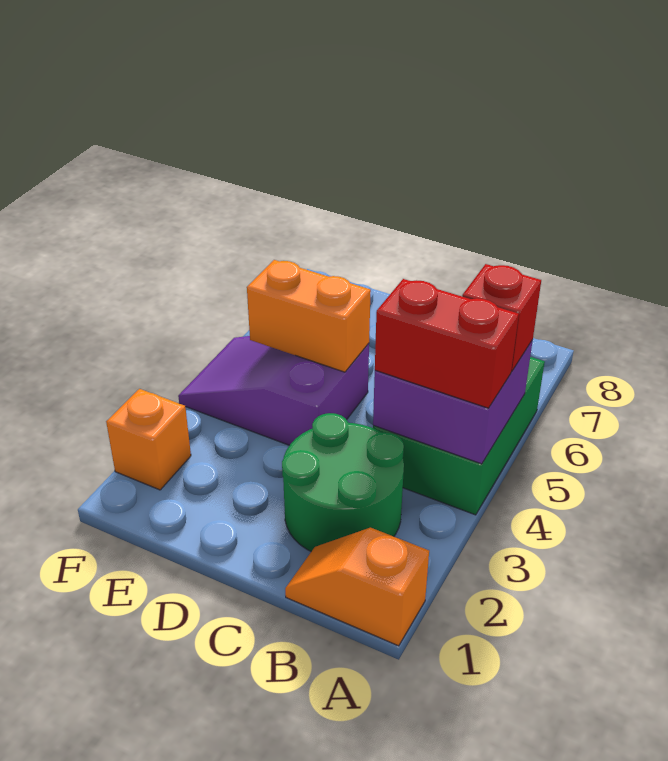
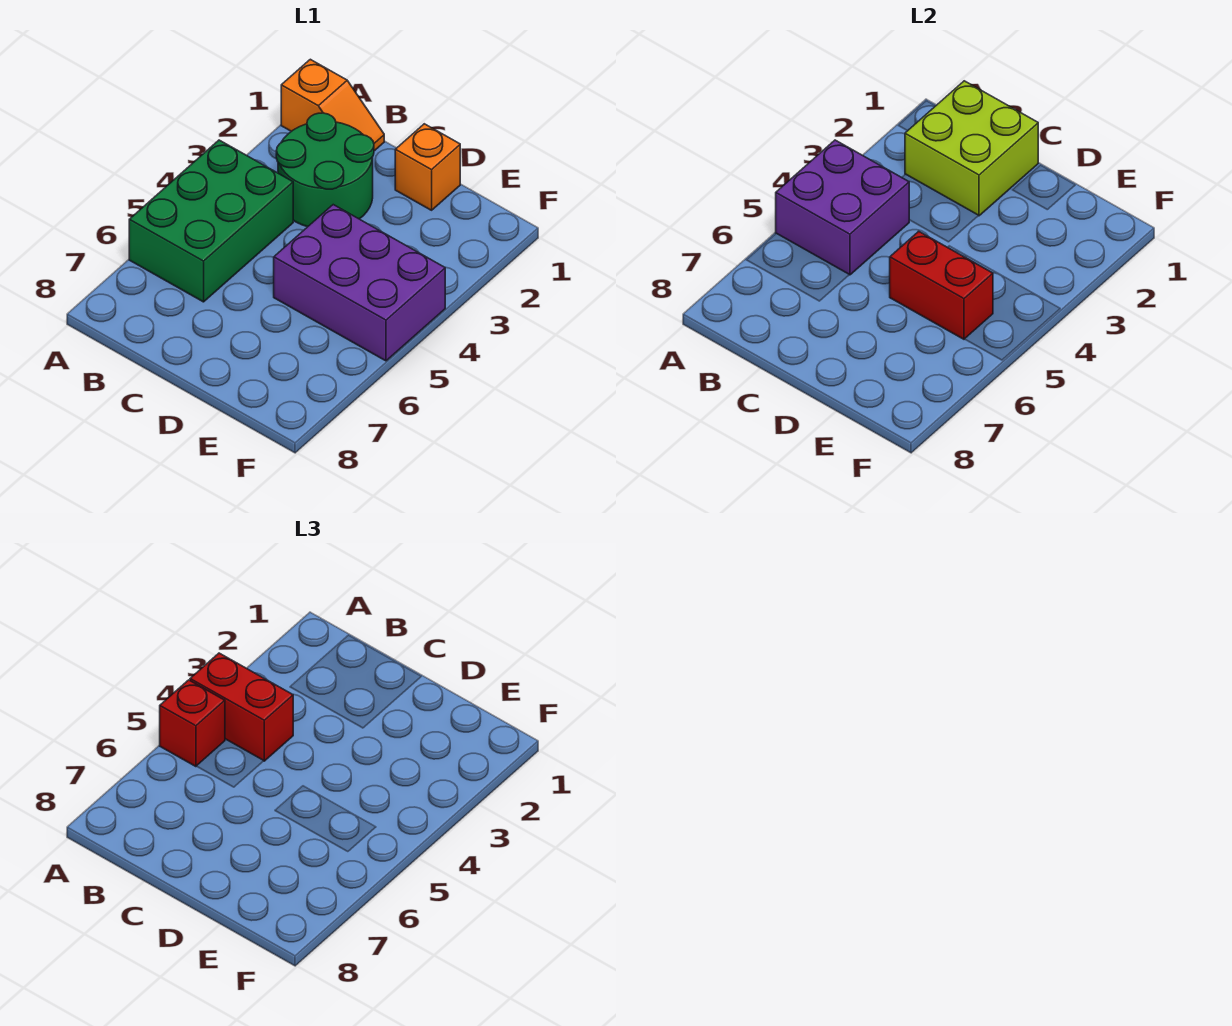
none -> lime brick B1:C2 level 2
purple slope D4:F5 level 1 top D -> purple brick D4:F5 level 1
orange brick D5:E5 level 2 -> red brick D5:E5 level 2
orange brick F2 level 1 -> orange brick D1 level 1

